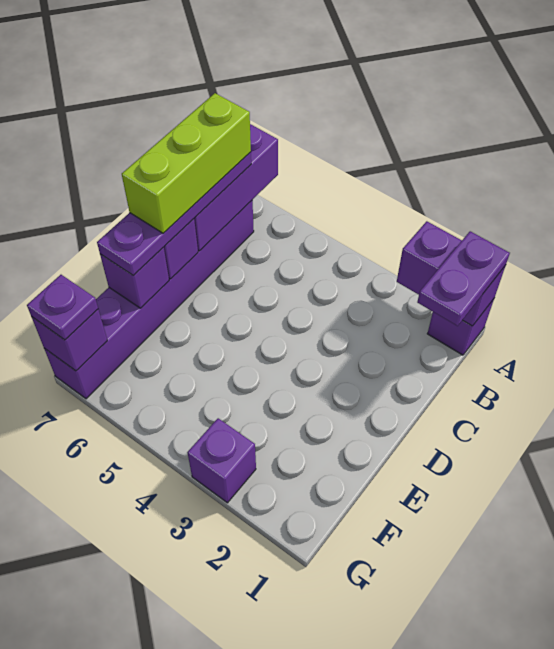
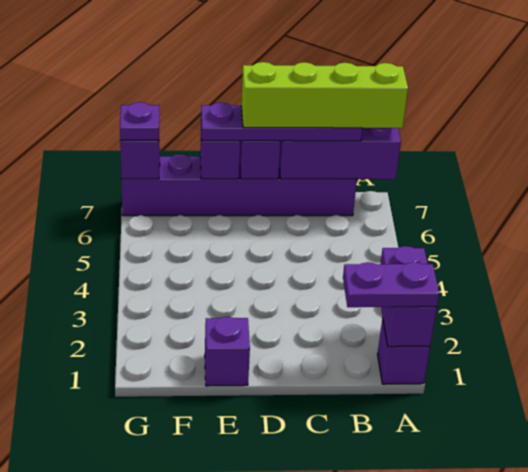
lime brick B7:D7 level 4 -> lime brick A7:D7 level 4
purple brick G3 level 1 -> purple brick E1 level 1

